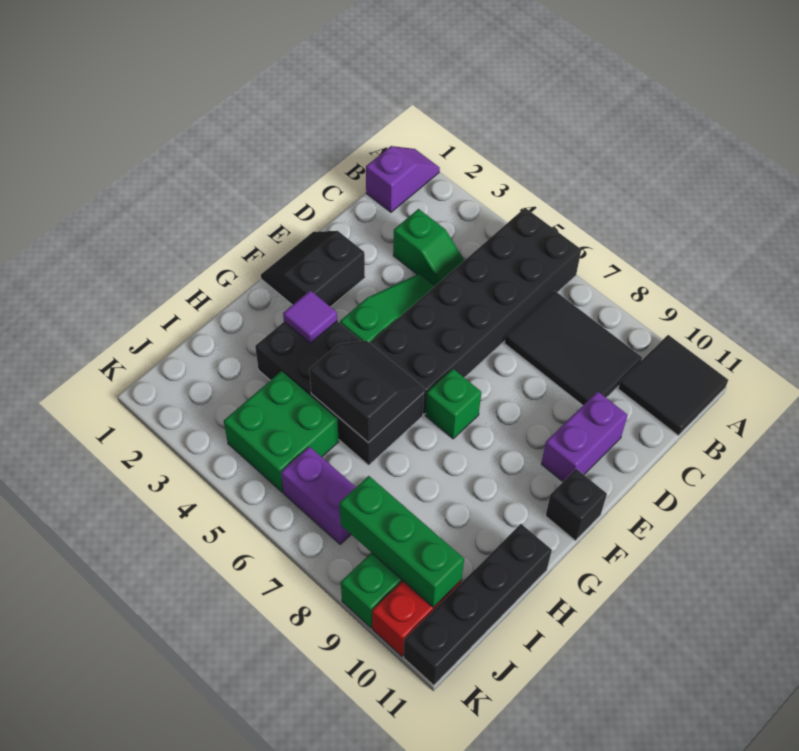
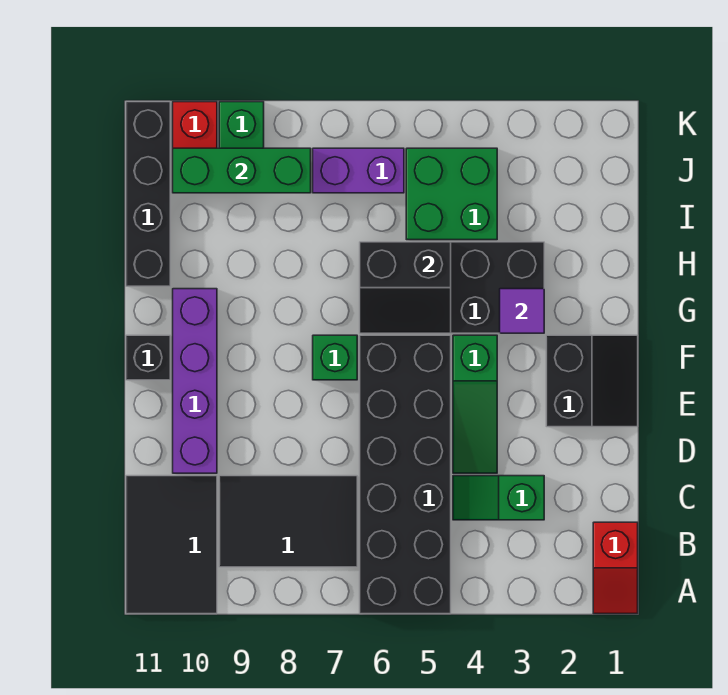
purple slope A1:B1 level 1 top B -> red slope A1:B1 level 1 top B
black tile A10:B11 level 1 -> black tile A10:C11 level 1
purple brick D10:E10 level 1 -> purple brick D10:G10 level 1

